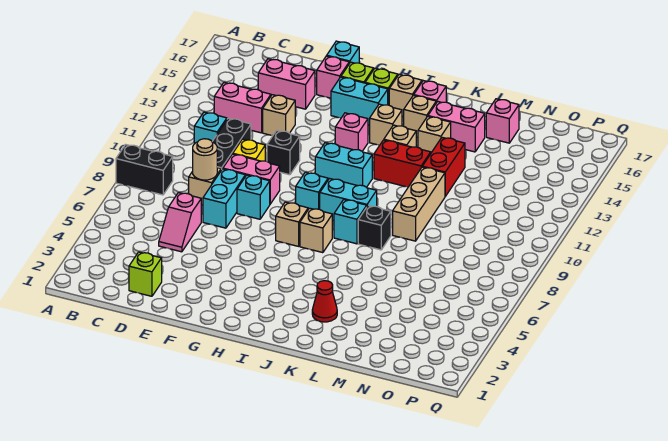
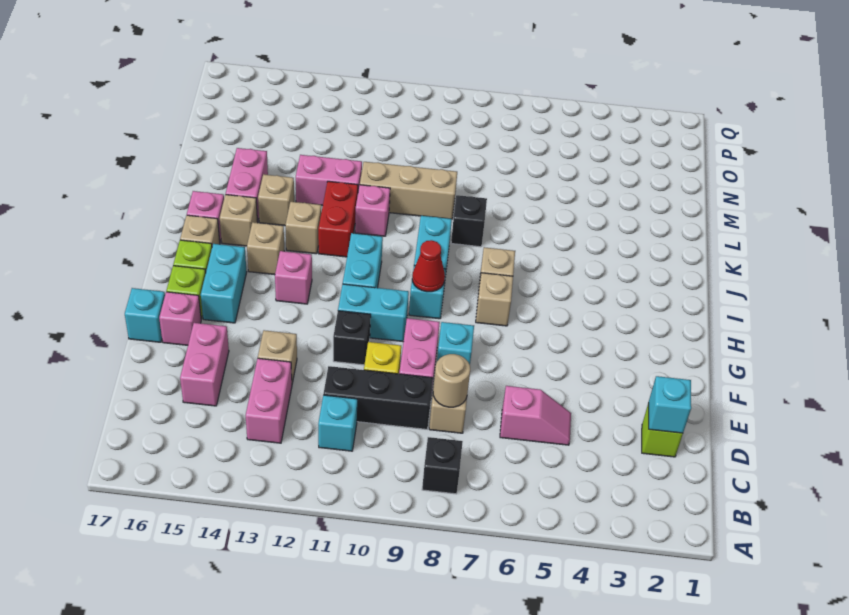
black brick A8:B8 level 1 -> black brick B8 level 1
cyan brick E7:E8 level 1 -> cyan brick G10:G11 level 1
cyan brick J8 level 1 -> cyan brick D2 level 2
red cone K3 level 1 -> red cone H9 level 2
red brick L12:L13 level 1 -> pink brick L12:L13 level 1
pink brick M16 level 1 -> pink brick K11 level 1

